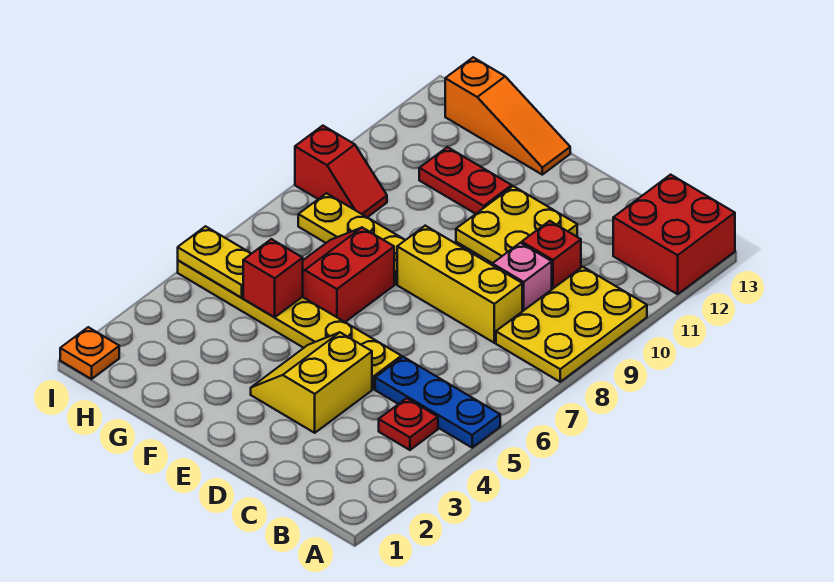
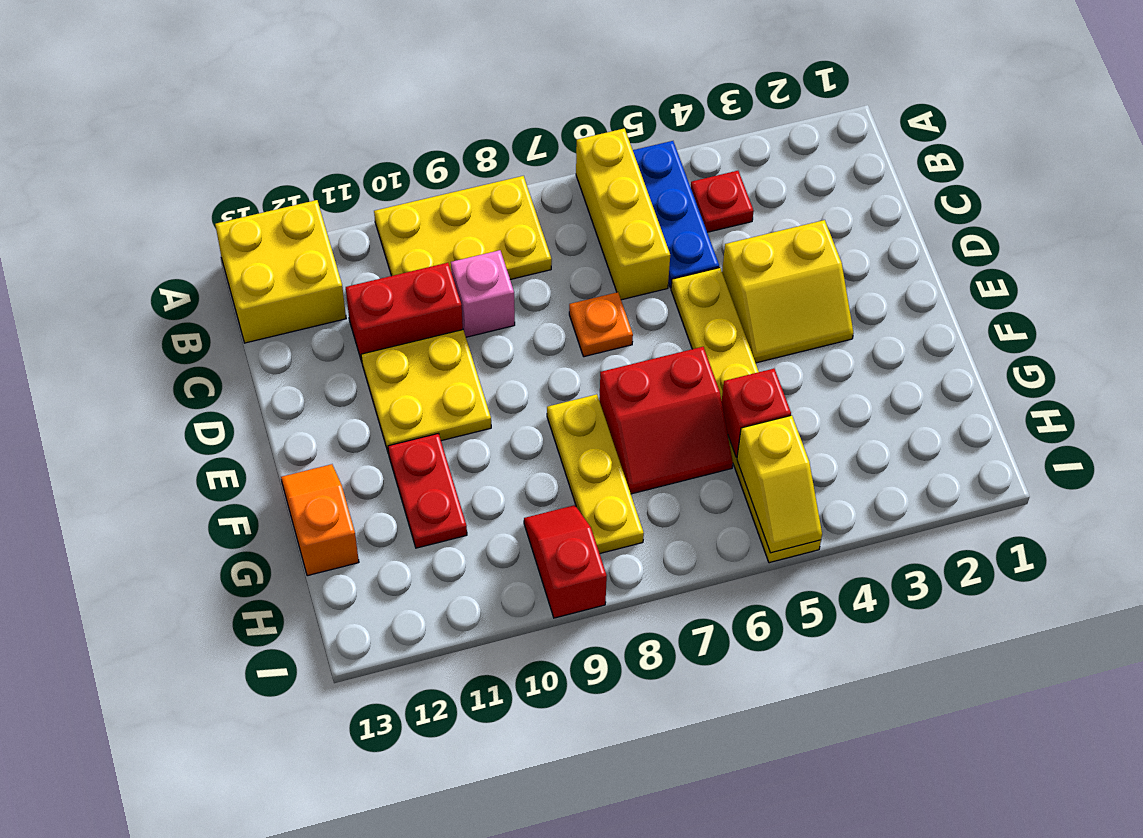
red brick A12:B13 level 1 -> yellow brick A12:B13 level 1
yellow brick C8:E8 level 1 -> yellow brick A6:C6 level 1
red brick C10 level 1 -> red brick C10:C11 level 1
orange slope F13:H13 level 1 top H -> orange slope F13:G13 level 1 top G
yellow plate H5:I5 level 2 -> yellow slope H5:I5 level 2 top H
orange plate I1 level 1 -> orange plate D7 level 1

